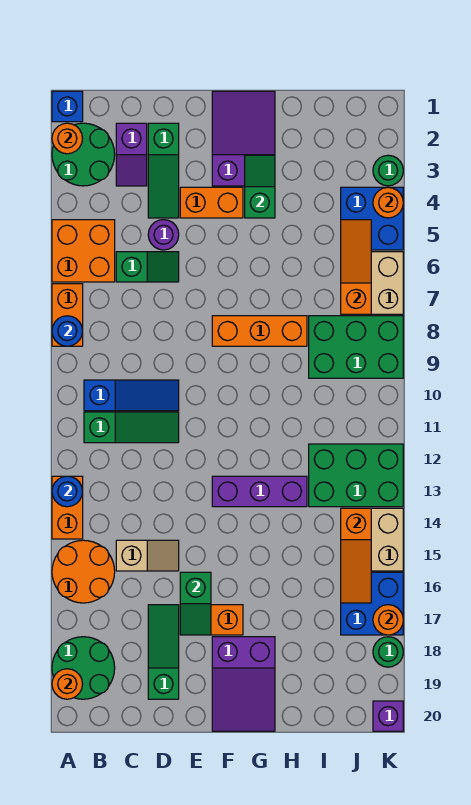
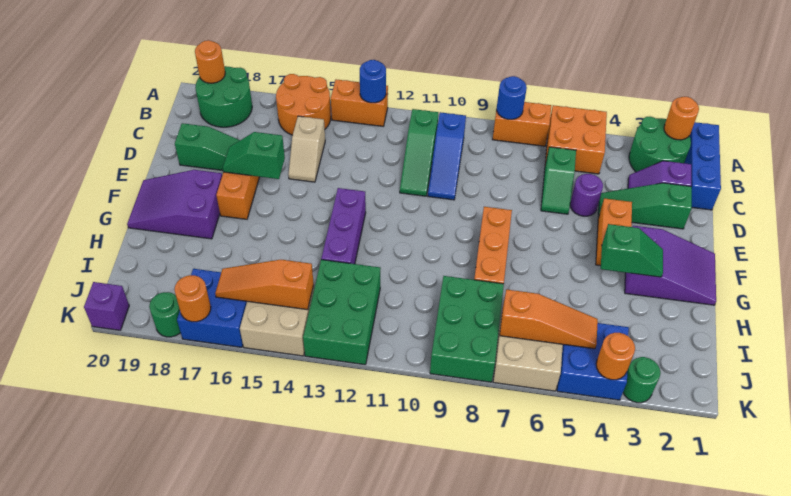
blue brick A1 level 1 -> blue brick A1:C1 level 1

